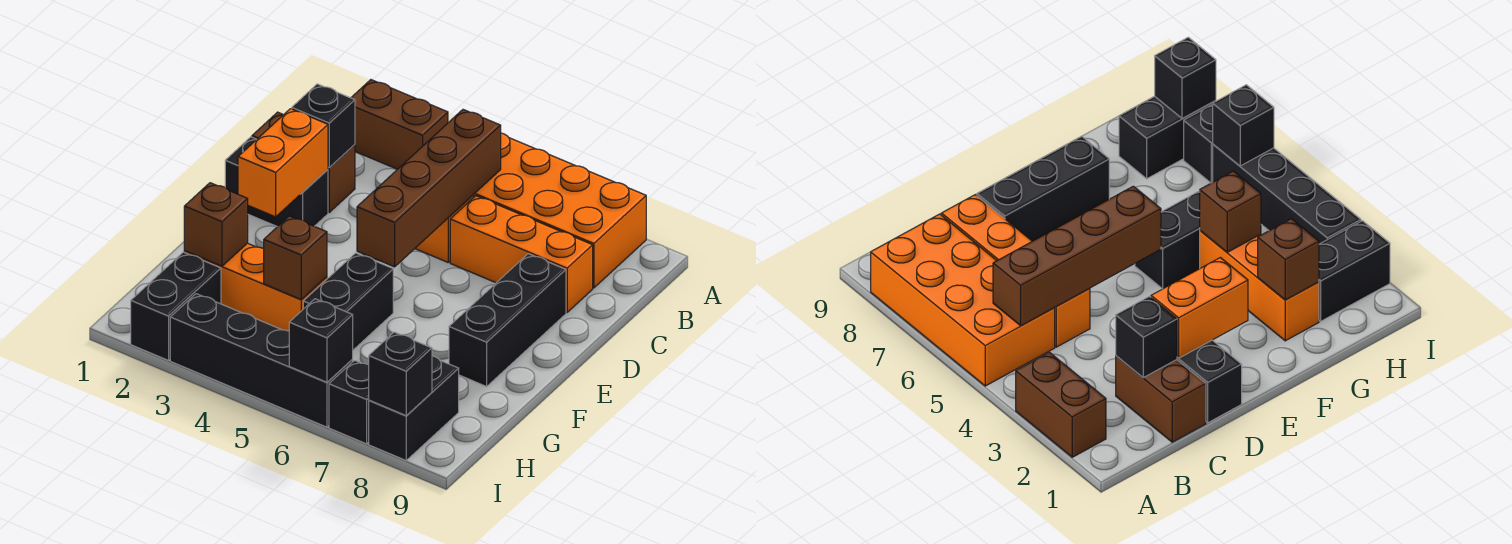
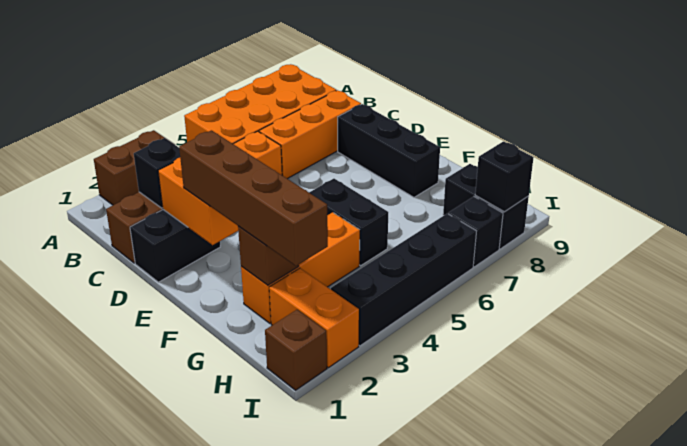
brown brick B5:E5 level 2 -> brown brick E2:H2 level 3
brown brick G4 level 2 -> brown brick I1 level 1
black brick H2:I2 level 1 -> orange brick H2:I2 level 1
black brick I6 level 2 -> none

